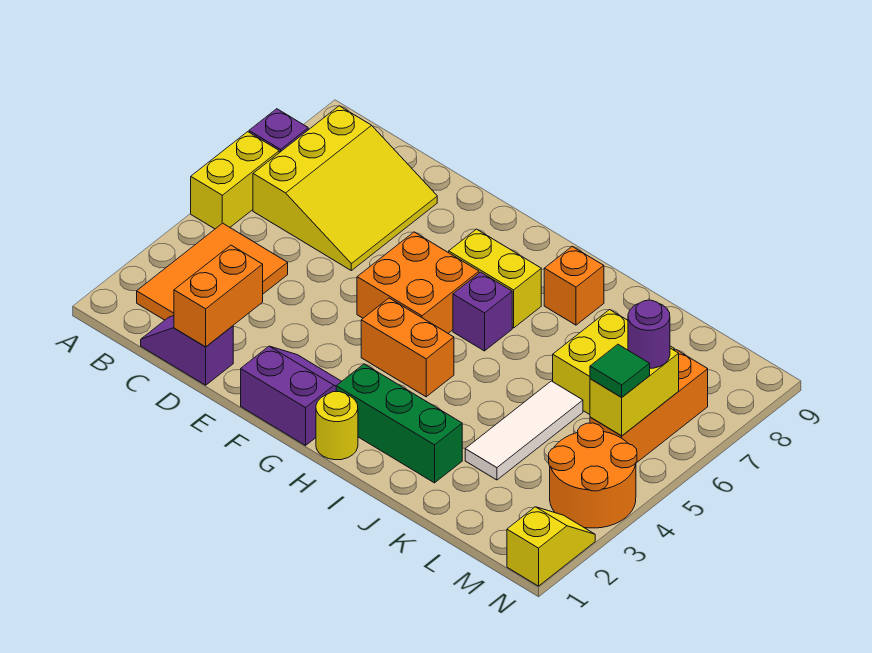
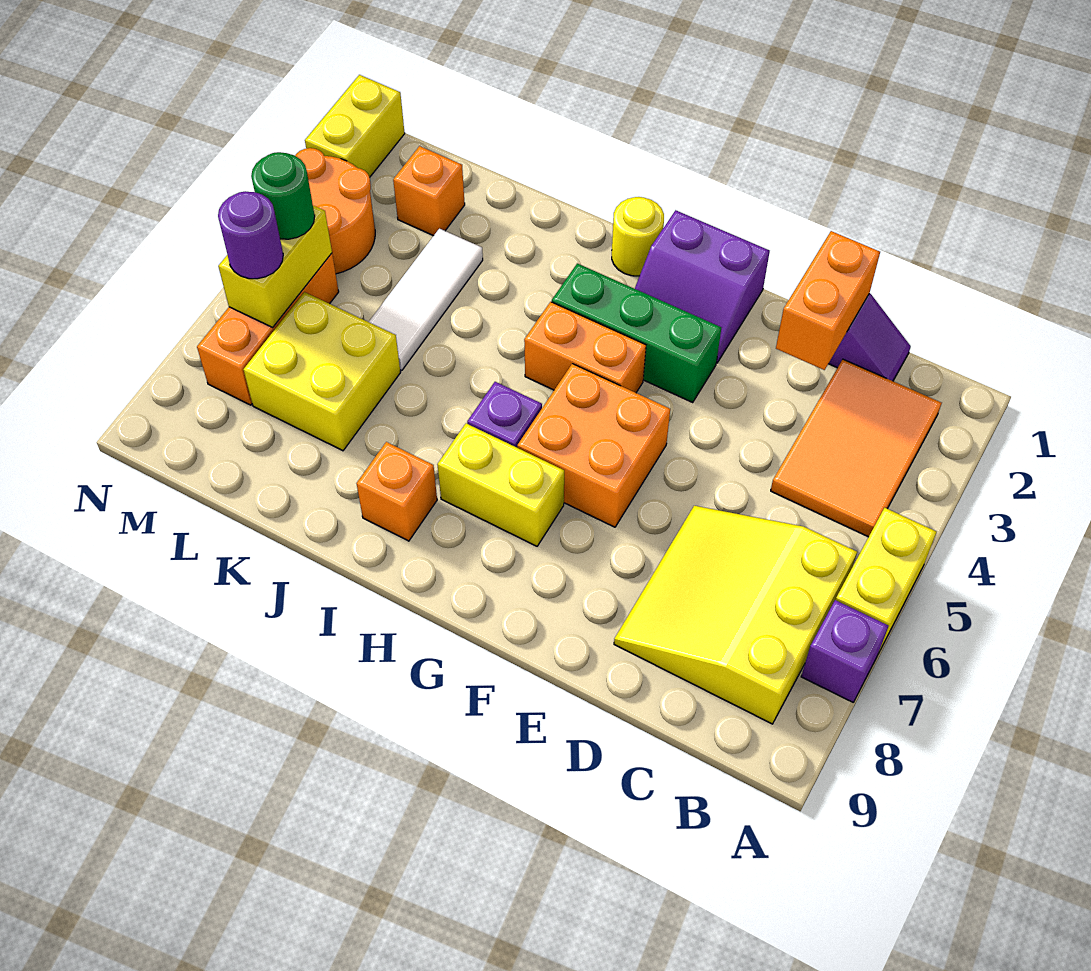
green brick H2:J2 level 1 -> green brick F3:H3 level 1
none -> orange brick L2 level 1
green tile M5 level 3 -> green round brick M5 level 3
yellow slope N1:N2 level 1 top 1 -> yellow brick N1:N2 level 1

